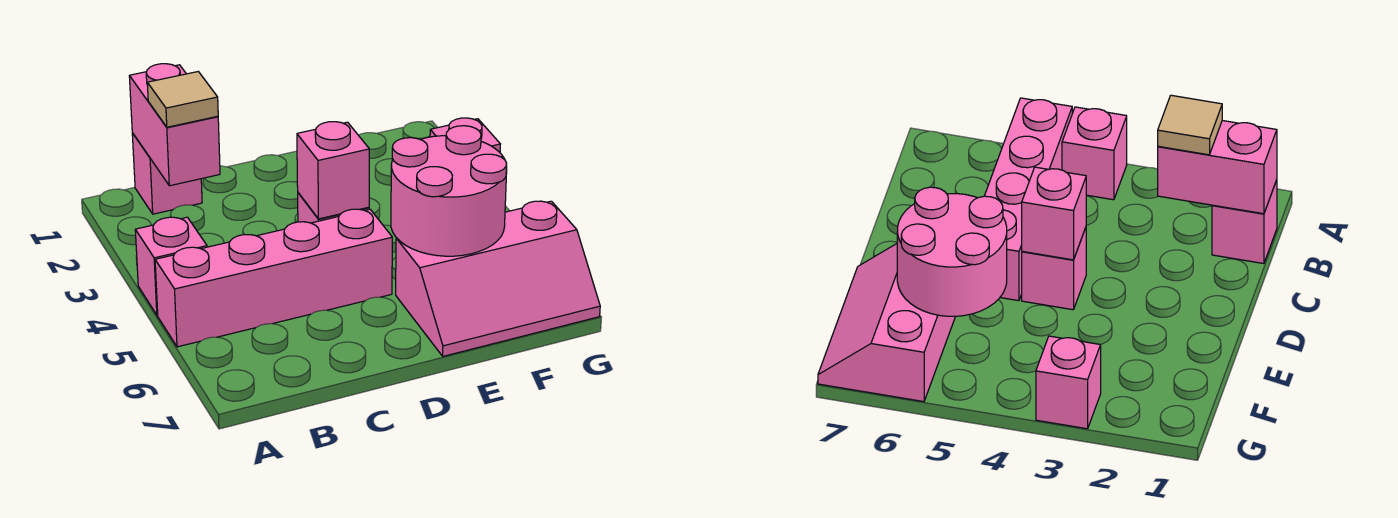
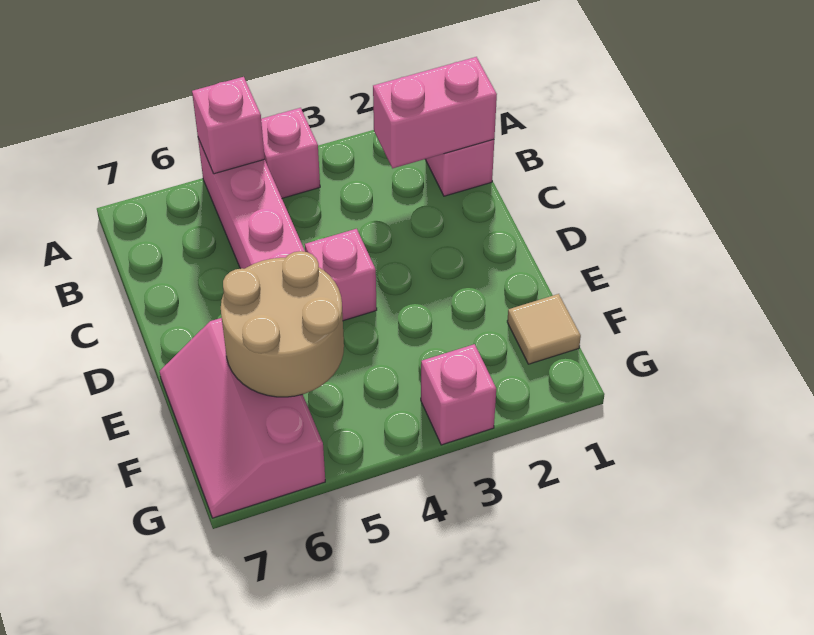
tan tile B2 level 3 -> tan tile F1 level 1
pink brick D4 level 2 -> pink brick A5 level 2
pink round brick E5:F6 level 2 -> tan round brick E5:F6 level 2

